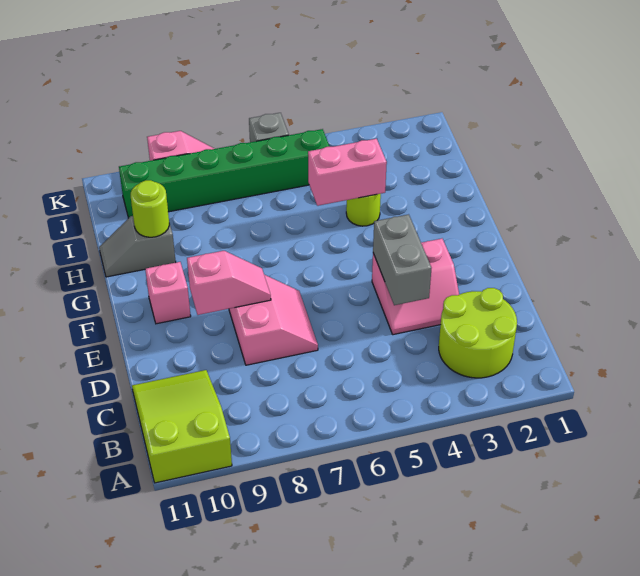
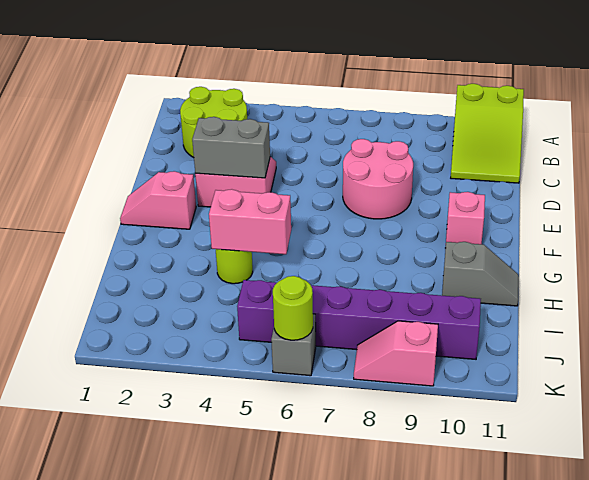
grey brick D4:E4 level 2 -> grey brick E3:E4 level 2
pink slope D7:E8 level 1 top 8 -> pink round brick D7:E8 level 1
pink slope E8:E9 level 2 top 9 -> pink slope F1:F2 level 1 top 2
lime round brick H10 level 2 -> lime round brick K6 level 2
green brick J5:J10 level 1 -> purple brick J5:J10 level 1

